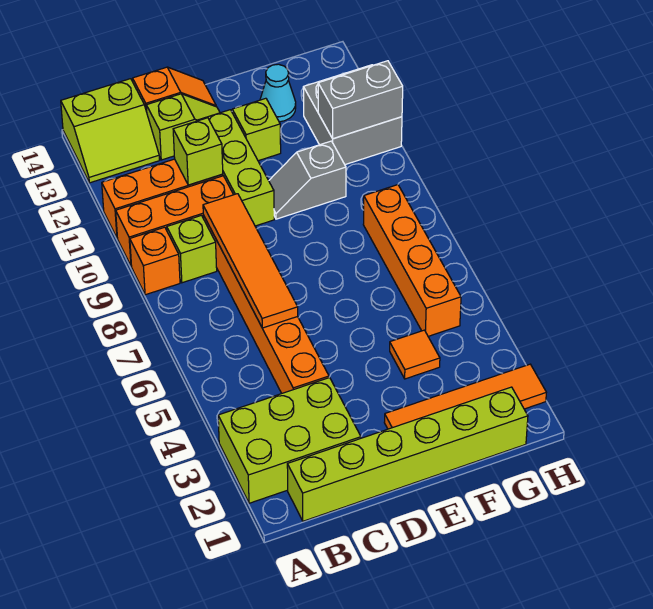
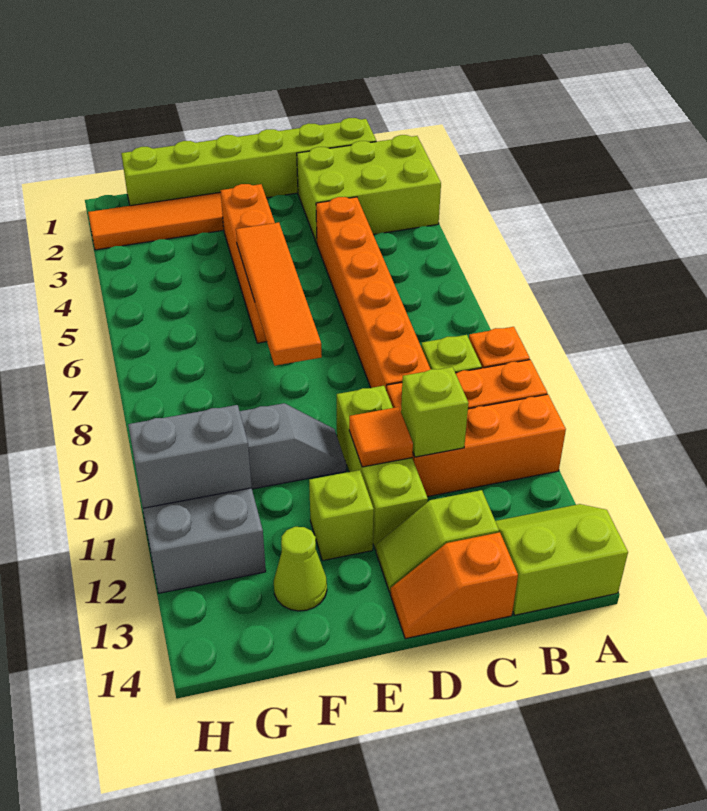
orange tile C6:C9 level 2 -> orange tile E5:E8 level 2
orange tile F4 level 1 -> orange tile D11 level 2
cyan cone F13 level 1 -> lime cone F13 level 1
orange brick G5:G8 level 1 -> orange brick E3:E6 level 1

